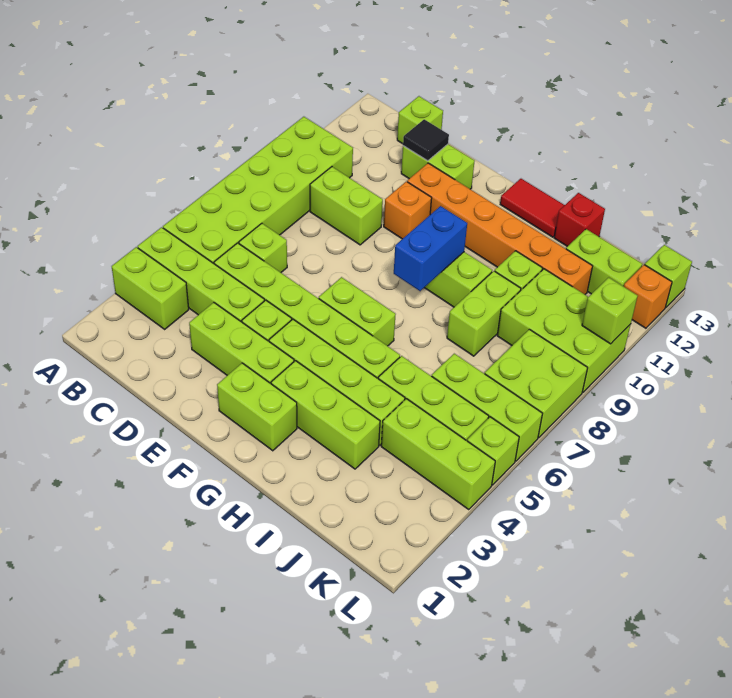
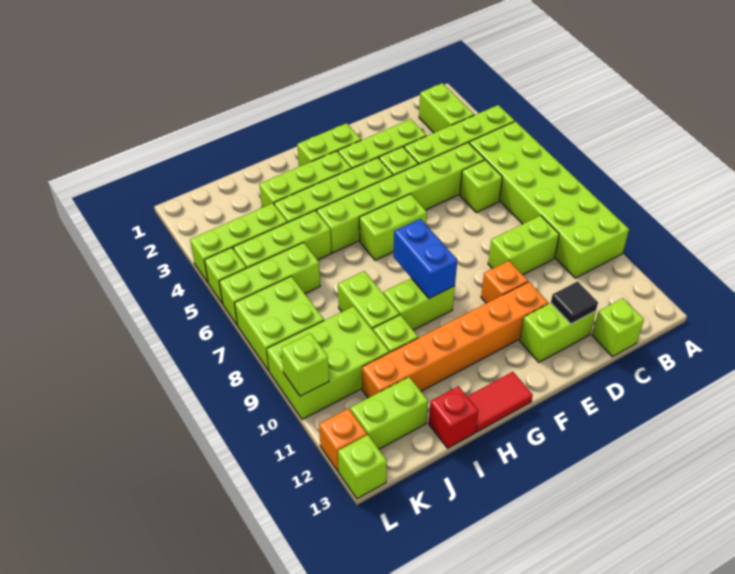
lime brick A3:B3 level 1 -> lime brick B2:B3 level 1

